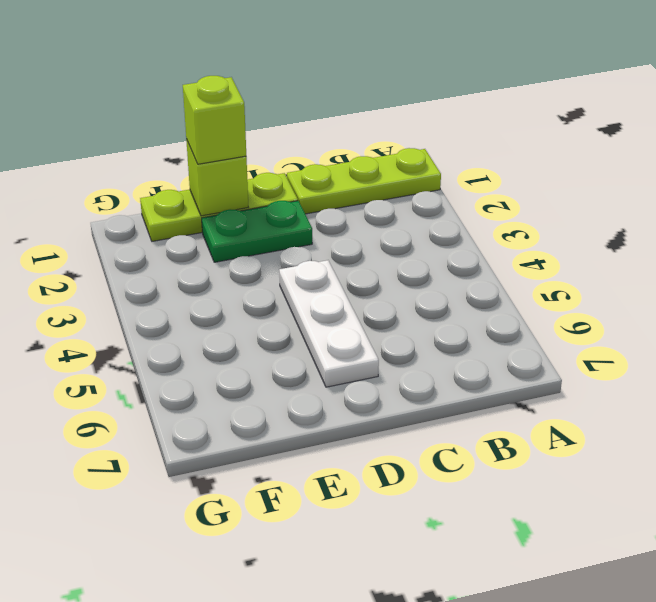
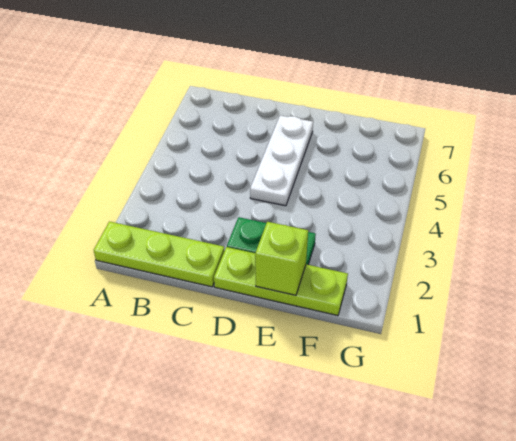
lime brick E1 level 3 -> none

